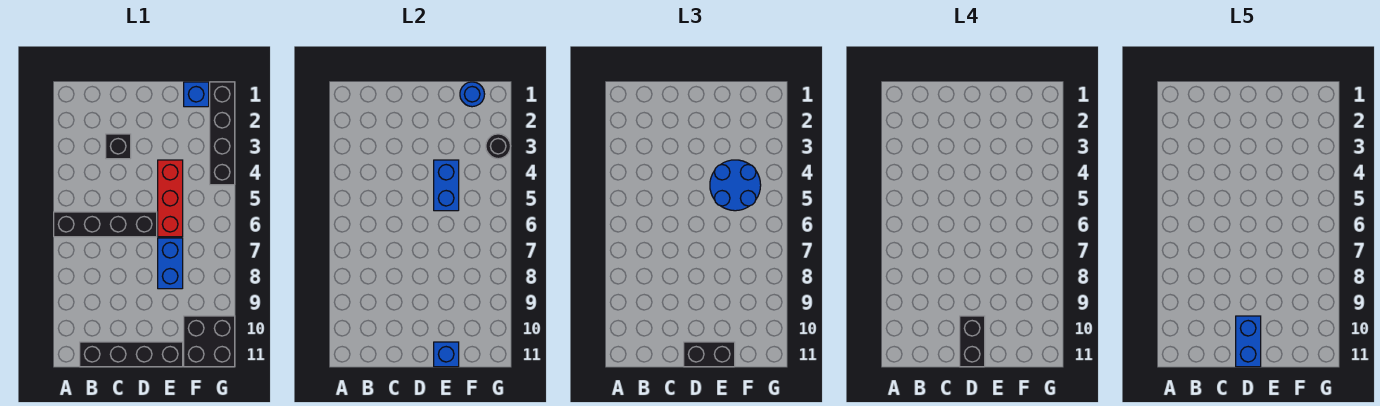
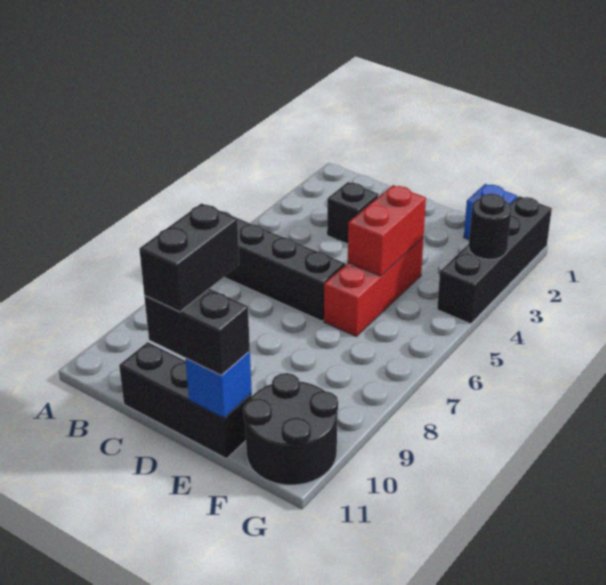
black brick B11:E11 level 1 -> black brick C11:E11 level 1
blue brick D10:D11 level 5 -> none
blue brick E4:E5 level 2 -> red brick E4:E5 level 2
blue round brick E4:F5 level 3 -> none
blue brick E7:E8 level 1 -> none
blue round brick F1 level 2 -> none
black brick F10:G11 level 1 -> black round brick F10:G11 level 1

